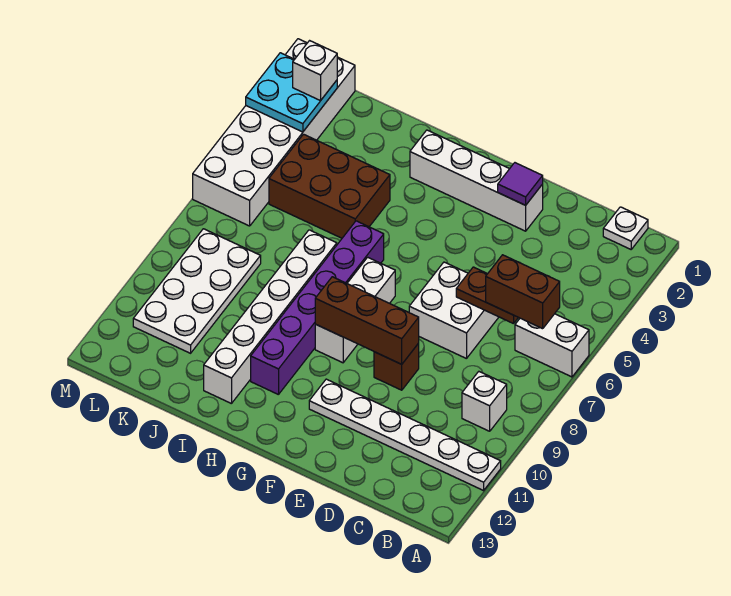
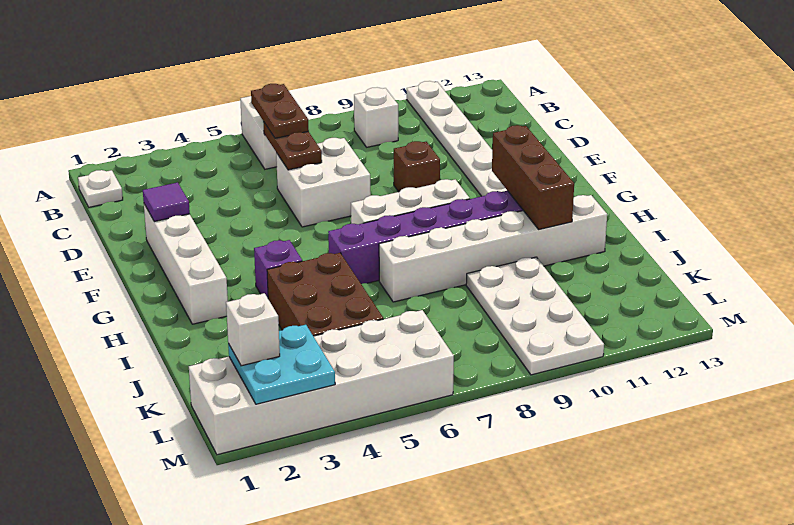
brown brick B6:C6 level 3 -> brown plate B6:C6 level 3
brown brick E9:G9 level 2 -> brown brick G11:I11 level 2
none -> purple brick H4 level 1
white plate K8:L11 level 1 -> white plate J9:M10 level 1

